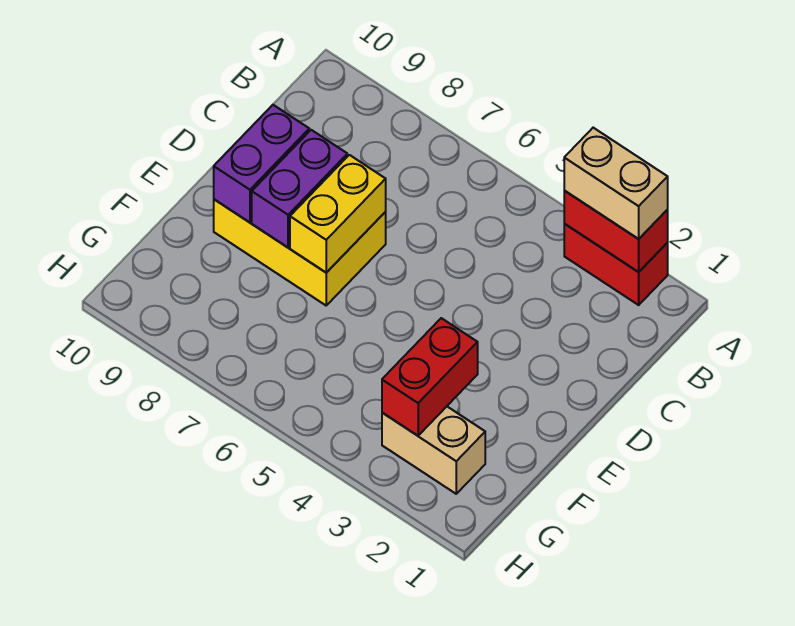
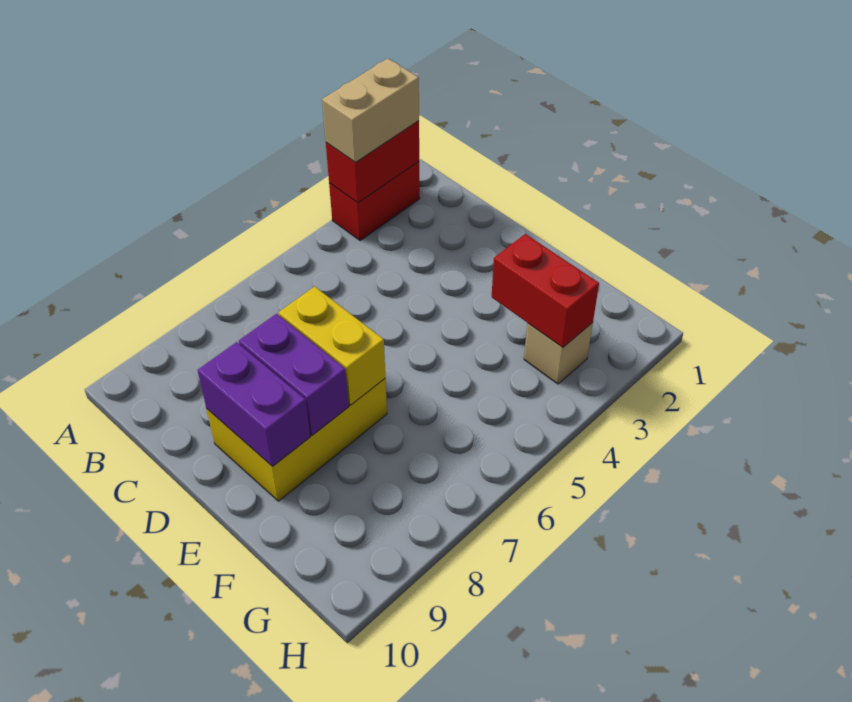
tan brick G2:G3 level 1 -> tan brick G3 level 1

